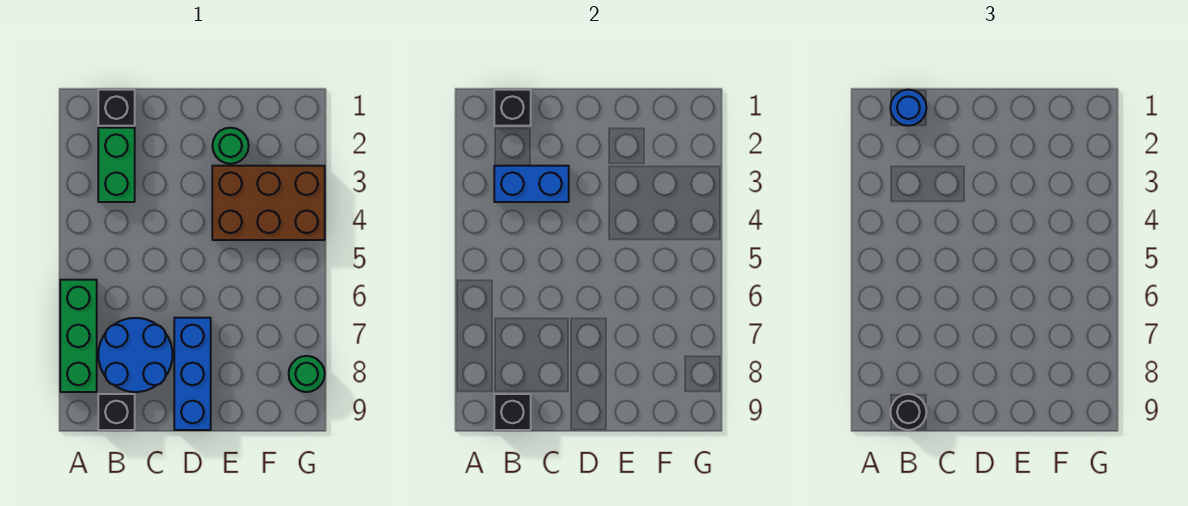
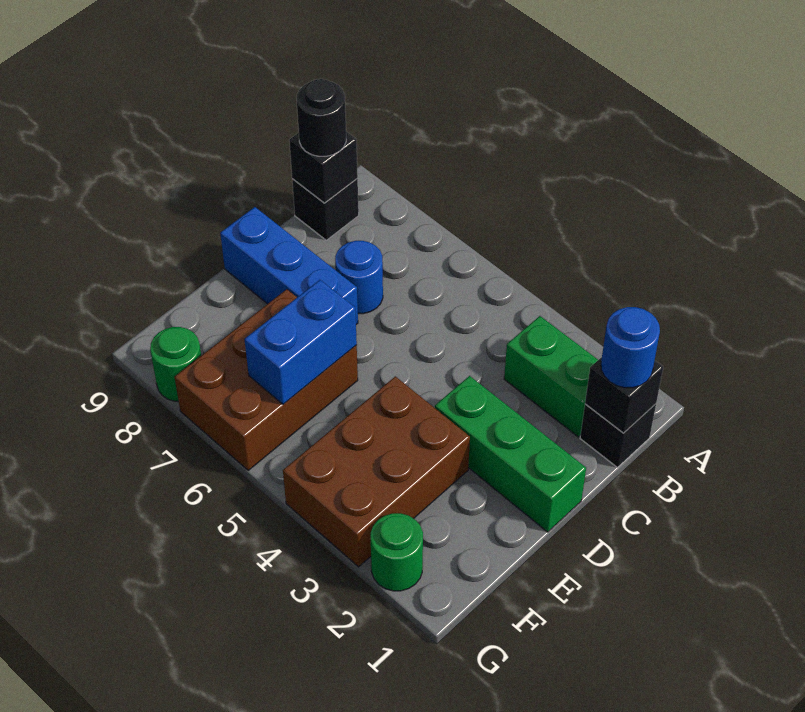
green brick A6:A8 level 1 -> green brick D1:D3 level 1
blue brick B3:C3 level 2 -> blue brick E6:F6 level 2
blue round brick B7:C8 level 1 -> blue round brick C7 level 1
green round brick E2 level 1 -> green round brick G2 level 1
none -> brown brick E6:G7 level 1

